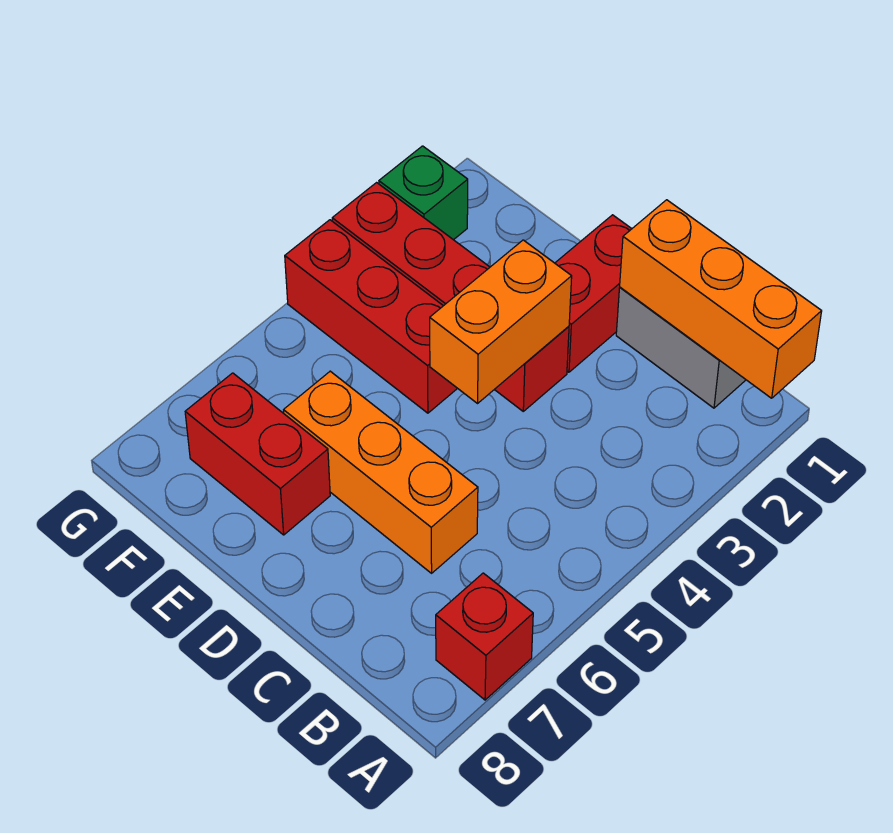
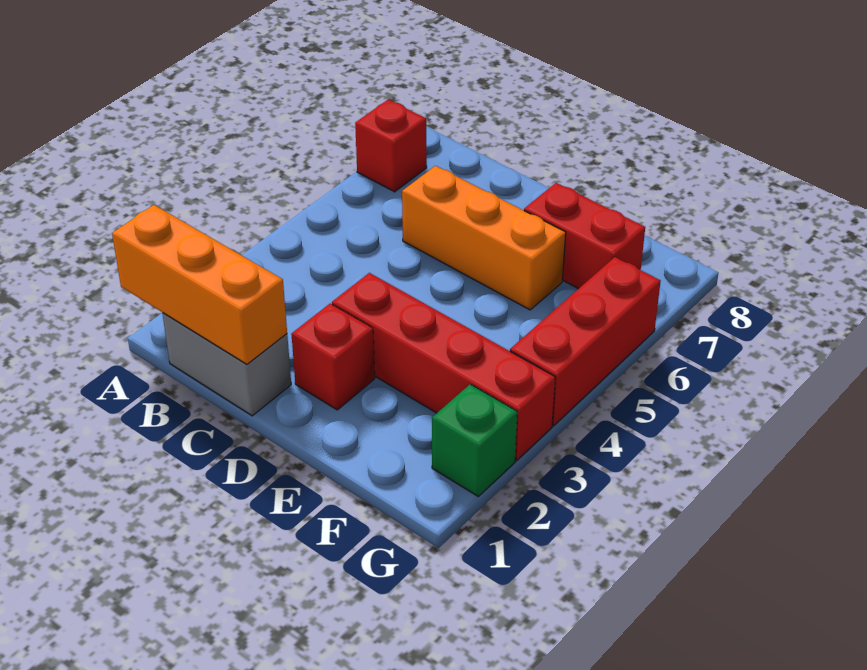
red brick D1:D2 level 1 -> red brick D2 level 1
orange brick D3:D4 level 2 -> none
red brick E4:G4 level 1 -> red brick G4:G6 level 1

